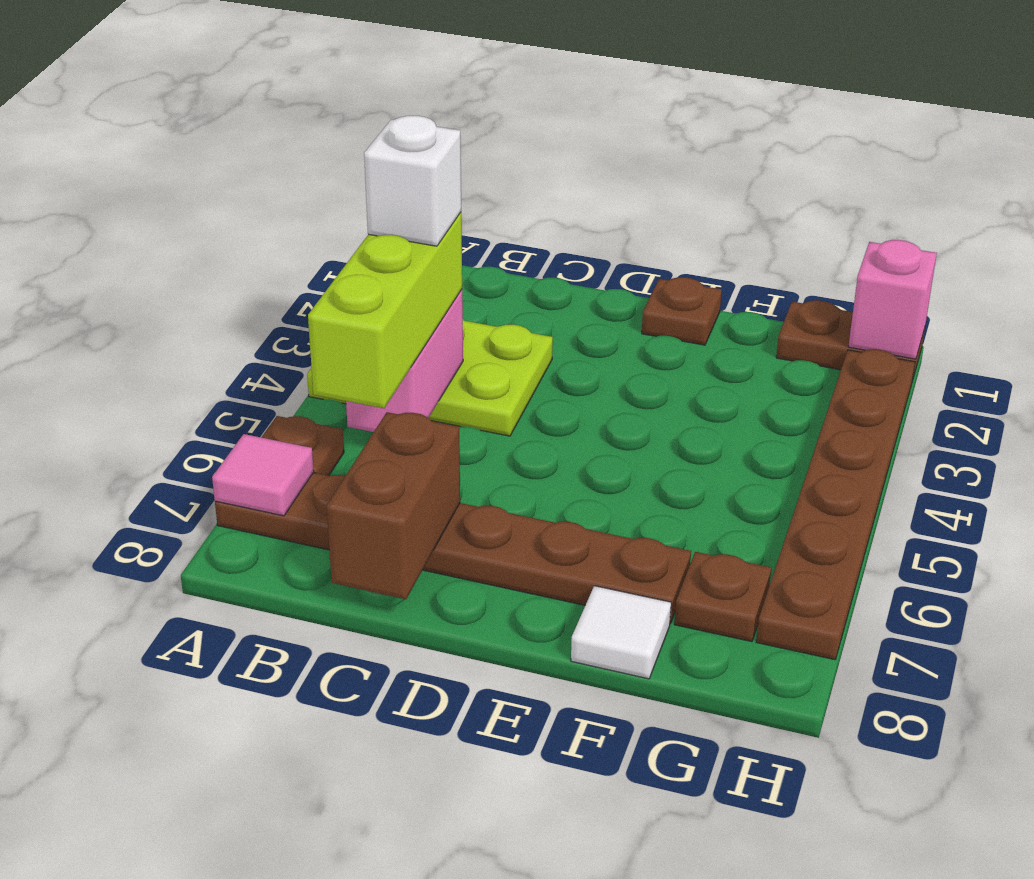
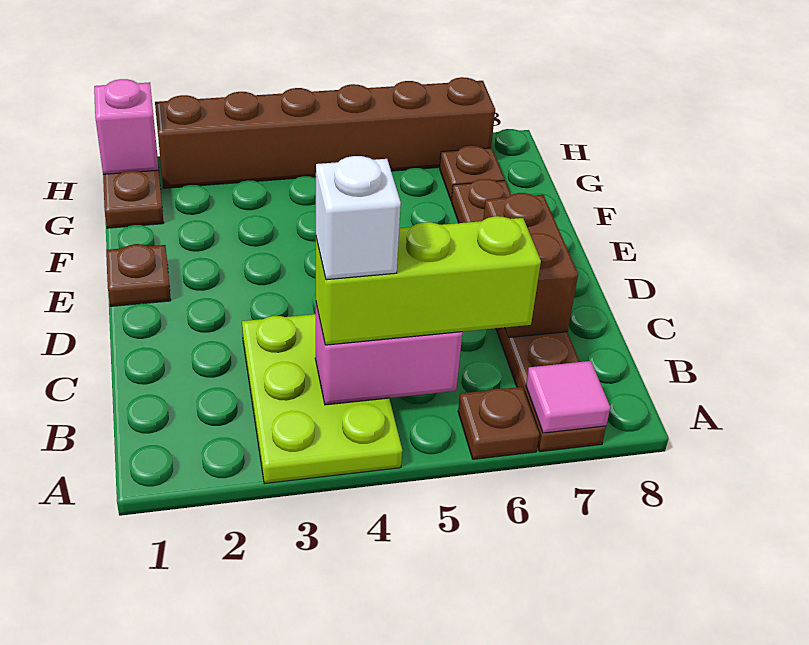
brown brick C7:C8 level 2 -> brown brick C7:D7 level 2
white tile F8 level 1 -> none
brown plate H2:H7 level 1 -> brown brick H2:H7 level 1

